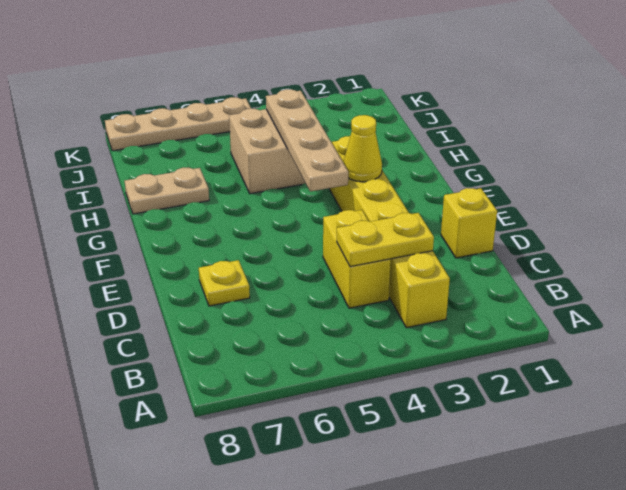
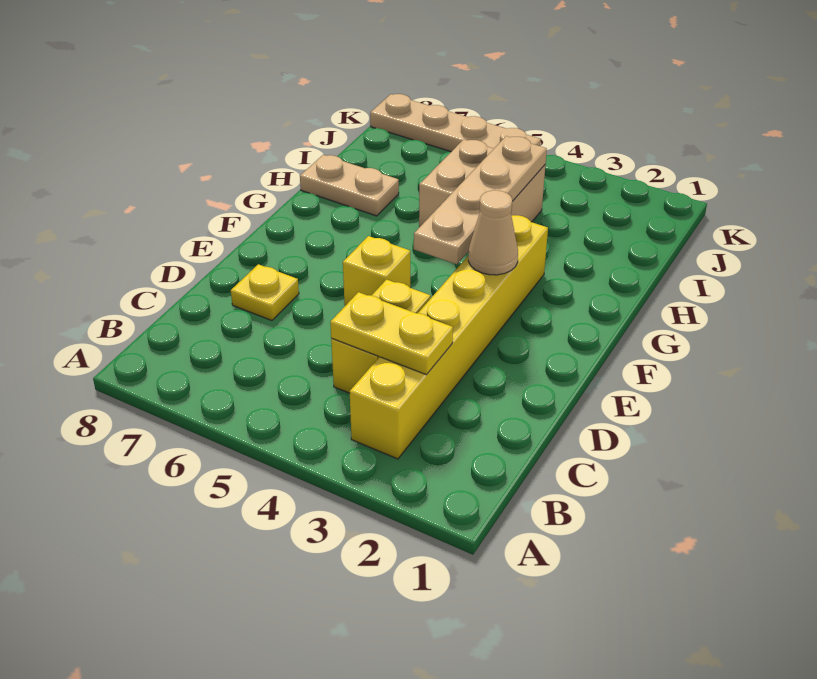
yellow brick D1 level 1 -> yellow brick E5 level 1
yellow cone F3 level 2 -> tan cone F3 level 2

